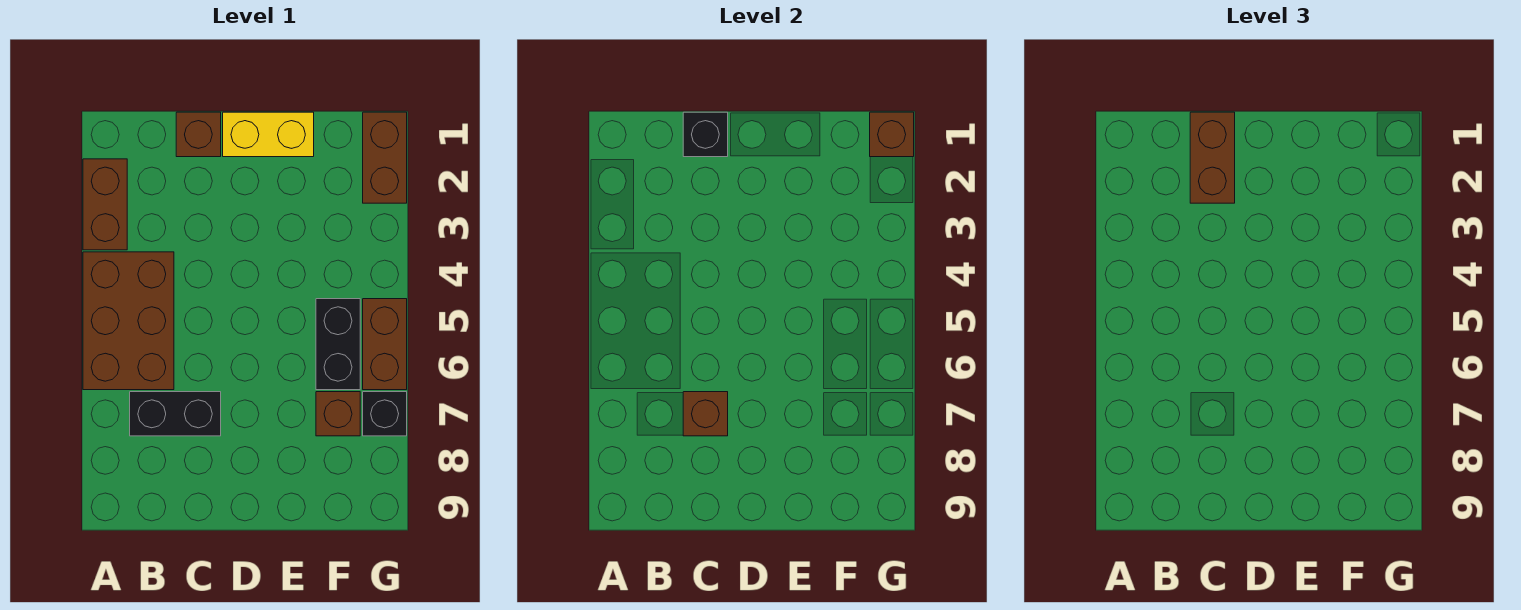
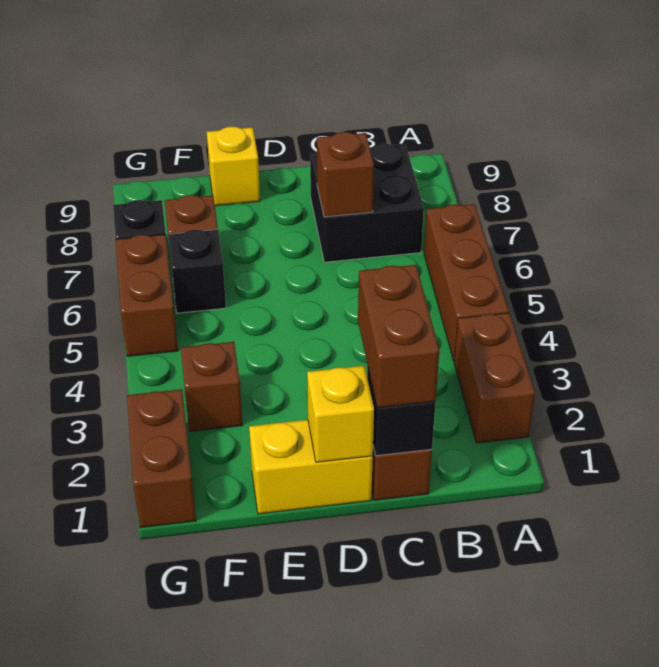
brown brick A4:B6 level 1 -> brown brick A4:A6 level 1
black brick B7:C7 level 1 -> black brick B7:C8 level 1
none -> yellow brick D1 level 2
none -> yellow brick E9 level 1
black brick F5:F6 level 1 -> black brick F6 level 1
brown brick G1 level 2 -> brown brick F3 level 1

